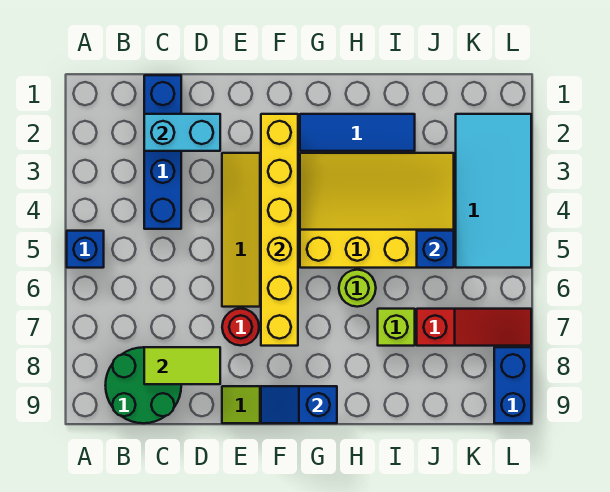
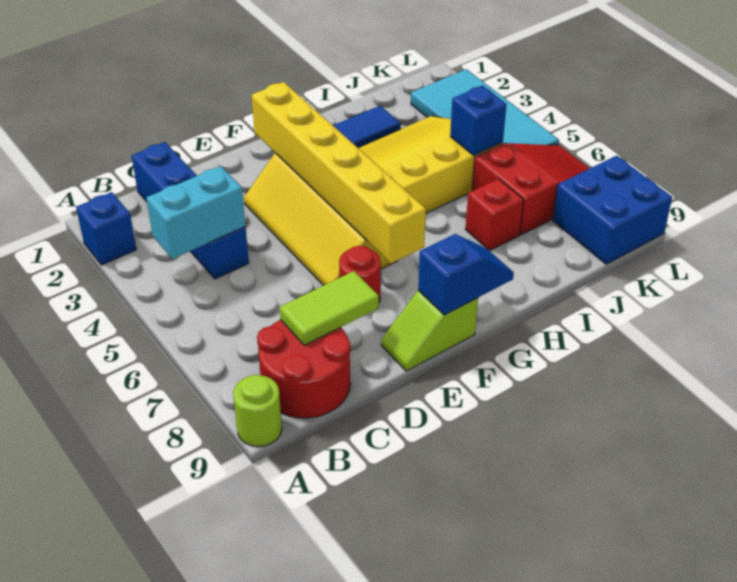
blue brick A5 level 1 -> blue brick A2 level 1
green round brick B8:C9 level 1 -> red round brick B8:C9 level 1
cyan brick C2:D2 level 2 -> cyan brick B4:C4 level 2
blue slope F9:G9 level 2 top G -> blue slope F9:G9 level 2 top F
lime round brick H6 level 1 -> lime round brick A9 level 1
lime brick I7 level 1 -> red brick I7 level 1
red slope J7:L7 level 1 top J -> red slope J6:L7 level 1 top J
blue brick L8:L9 level 1 -> blue brick K8:L9 level 1

